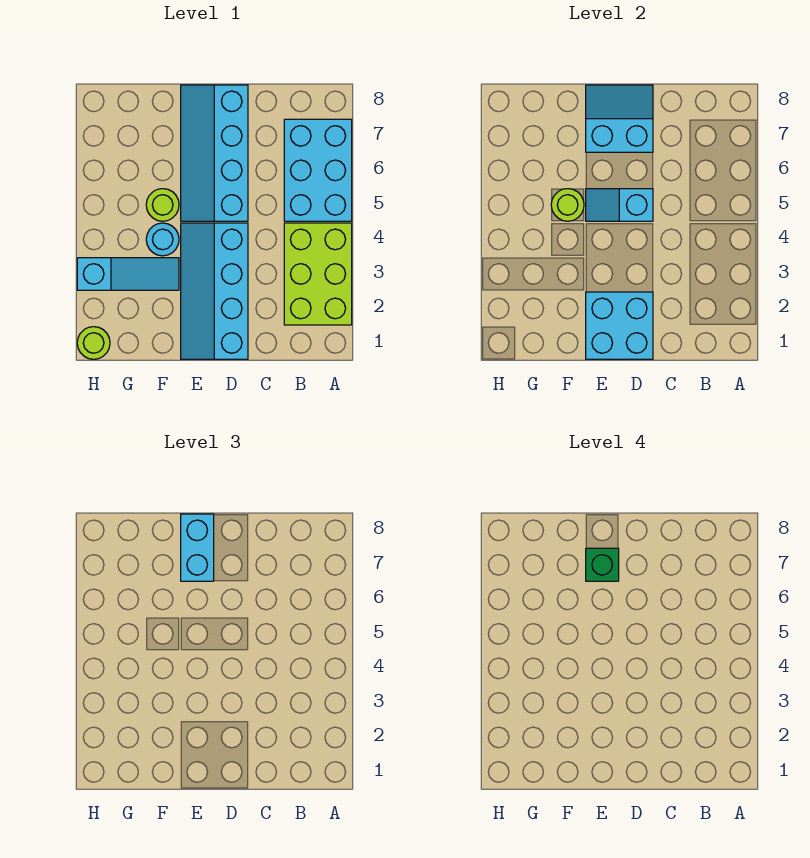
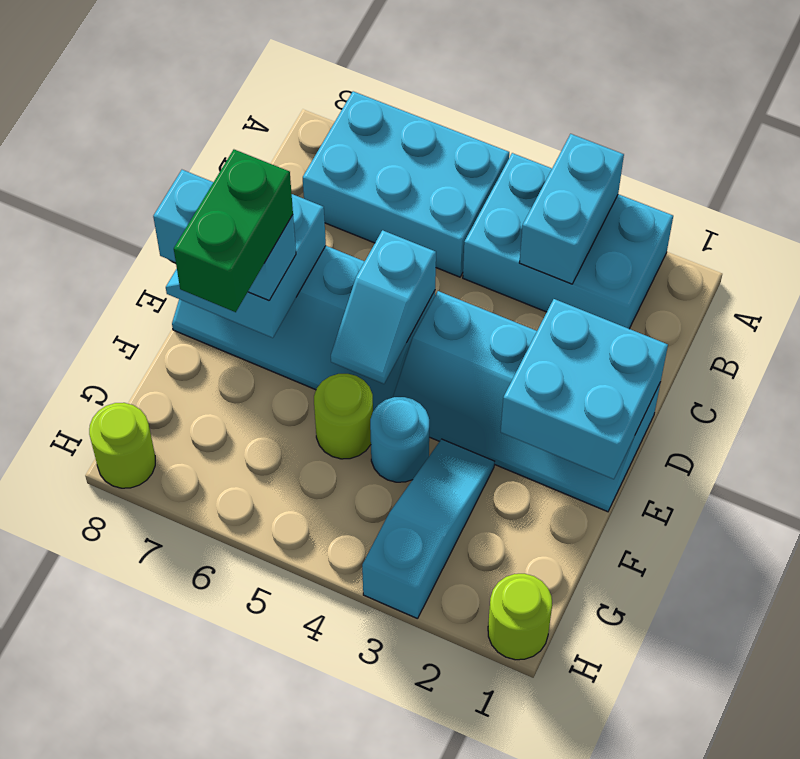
lime brick A2:B4 level 1 -> cyan brick A2:B4 level 1
none -> cyan brick A3:B3 level 2
green brick E7 level 4 -> green brick E7:F7 level 4
lime round brick F5 level 2 -> lime round brick H8 level 1

